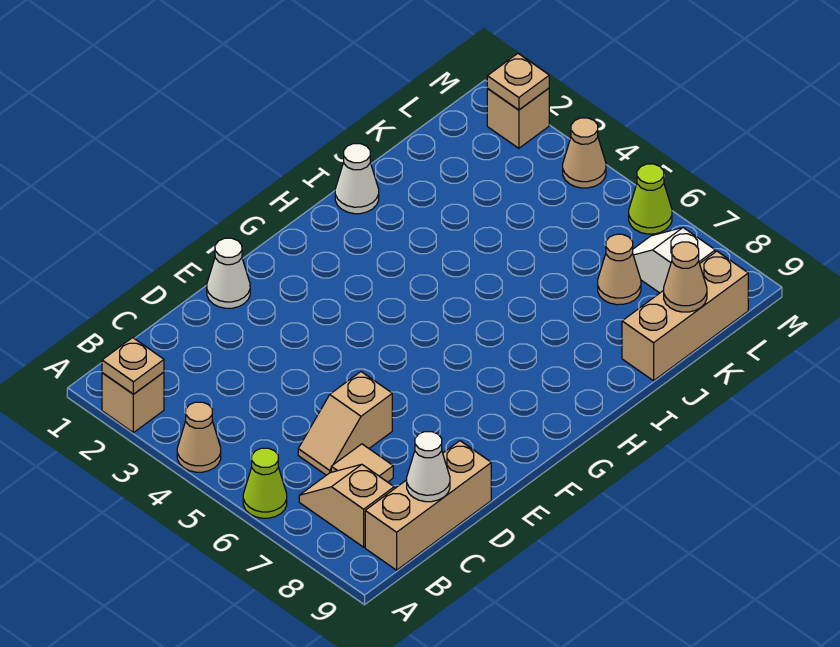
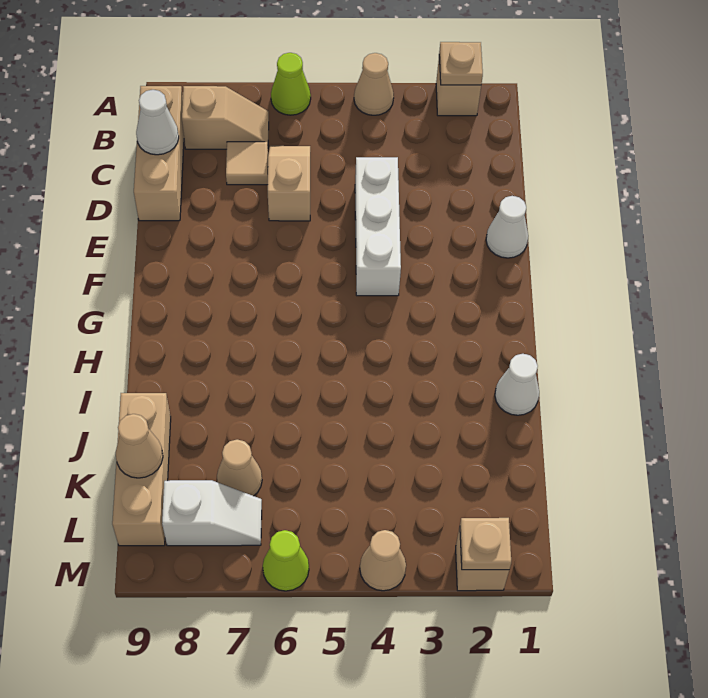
none -> white brick D4:F4 level 1

